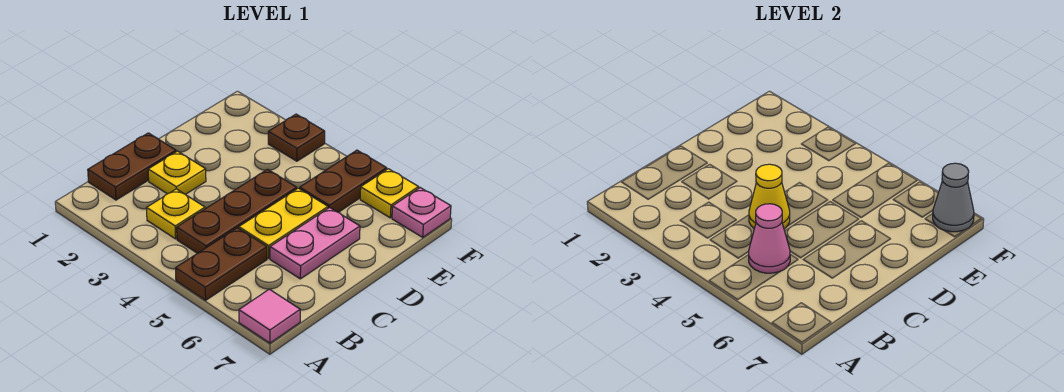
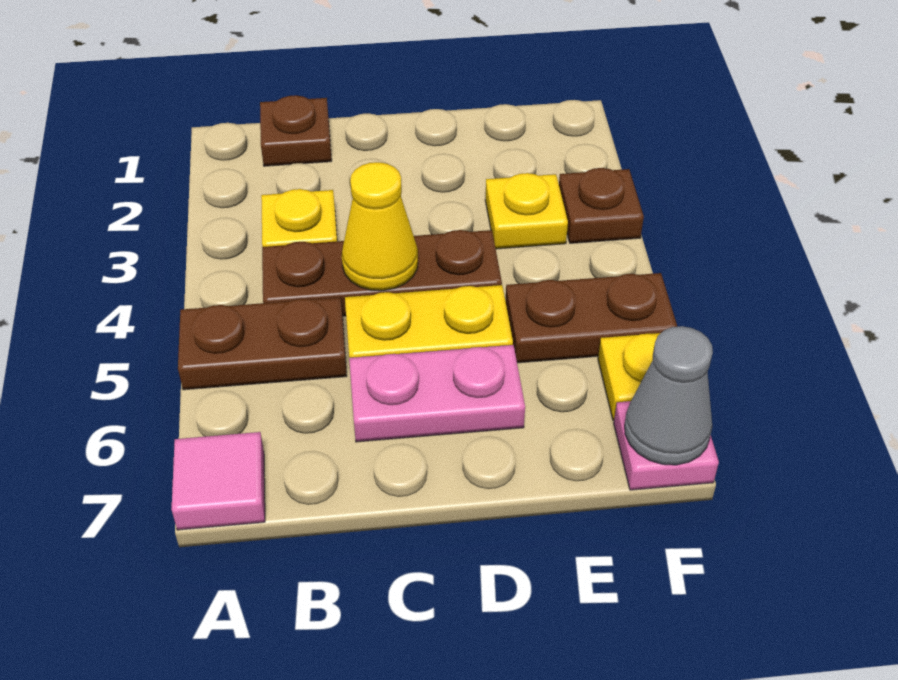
brown plate B1:C1 level 1 -> brown plate B1 level 1
pink cone B5 level 2 -> none
yellow plate C2 level 1 -> yellow plate E3 level 1

